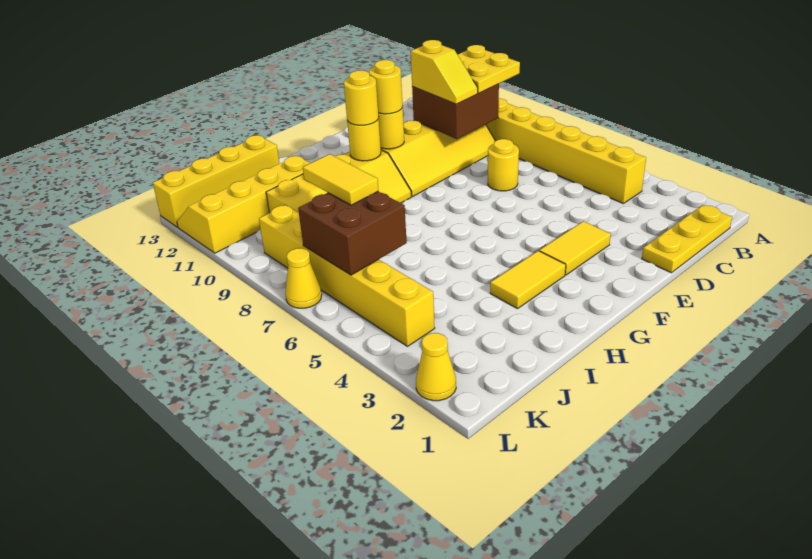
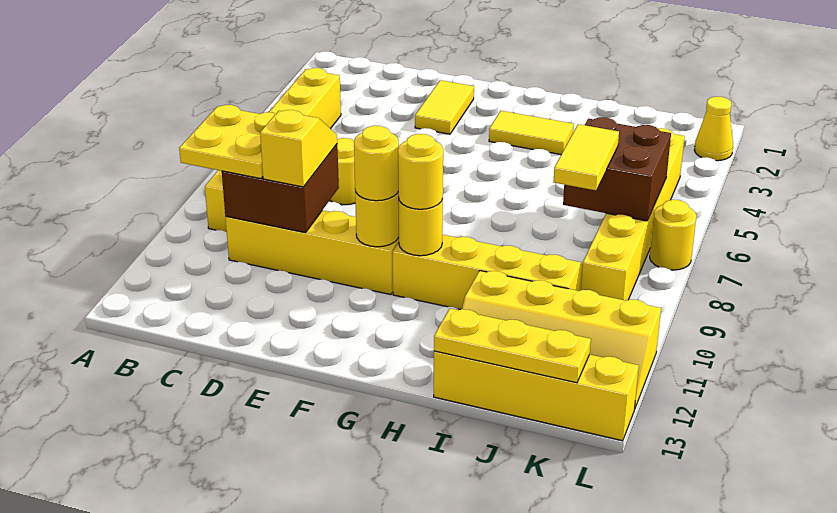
yellow plate B1:D1 level 1 -> yellow plate I13:K13 level 2
yellow tile E3:F3 level 1 -> yellow tile E2:E3 level 1
yellow cone L7 level 1 -> yellow round brick L7 level 1

